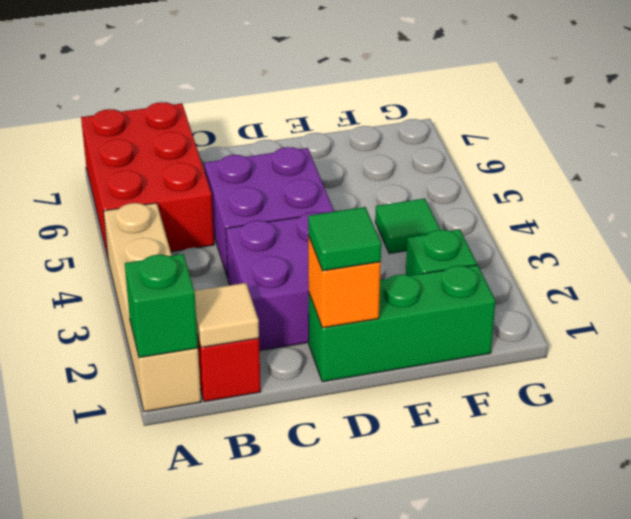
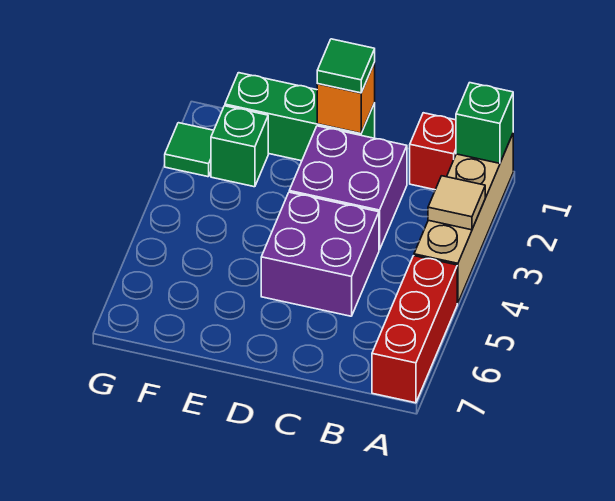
red brick A5:B7 level 1 -> red brick A5:A7 level 1
tan tile B1 level 2 -> tan tile A3 level 2
green tile F4 level 1 -> green tile G2 level 1

